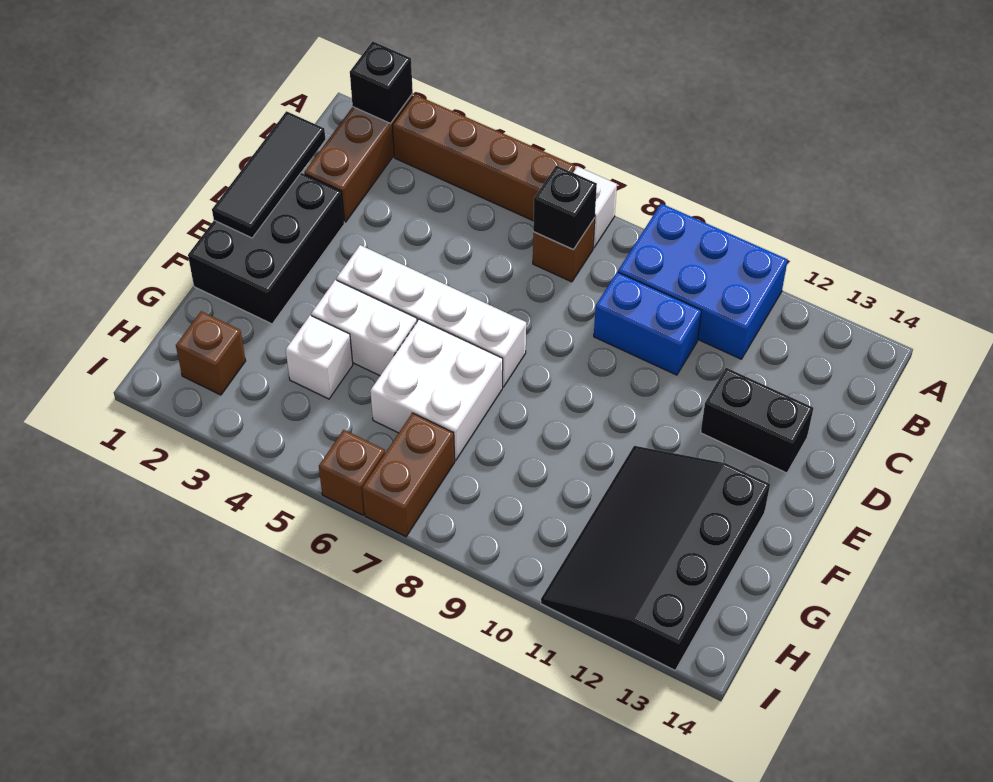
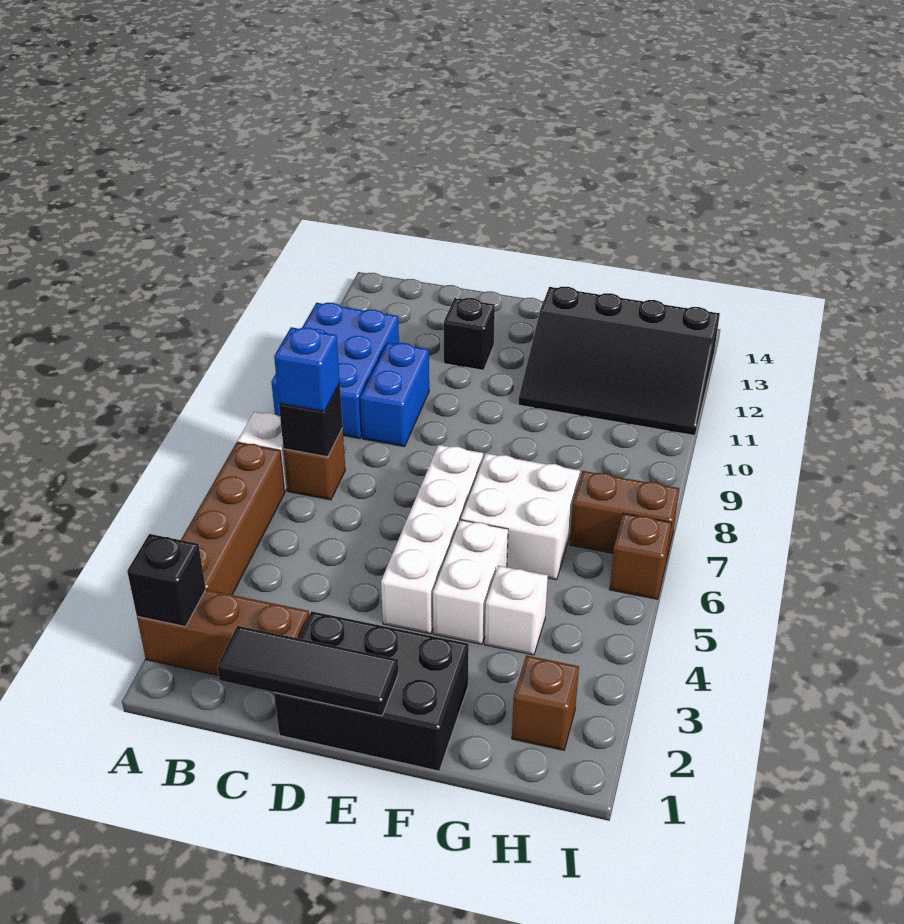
none -> blue brick B7 level 3
black brick D12:D13 level 1 -> black brick D12 level 1

